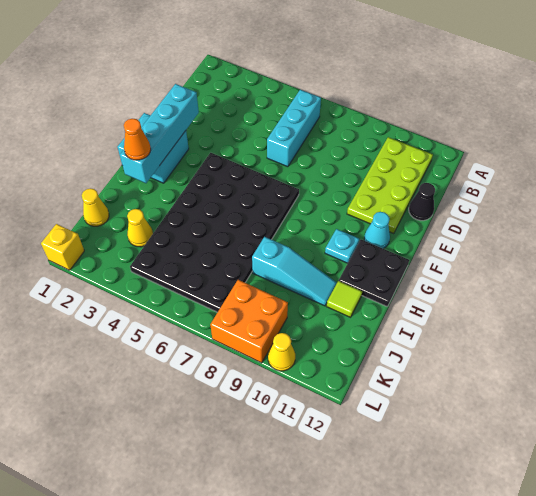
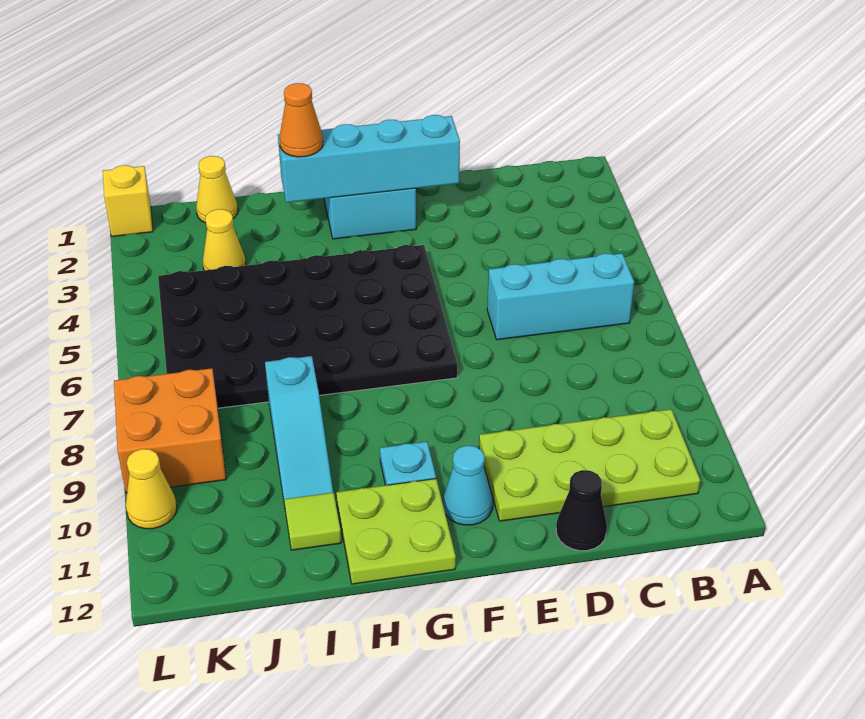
black plate G11:H12 level 1 -> lime plate G11:H12 level 1

